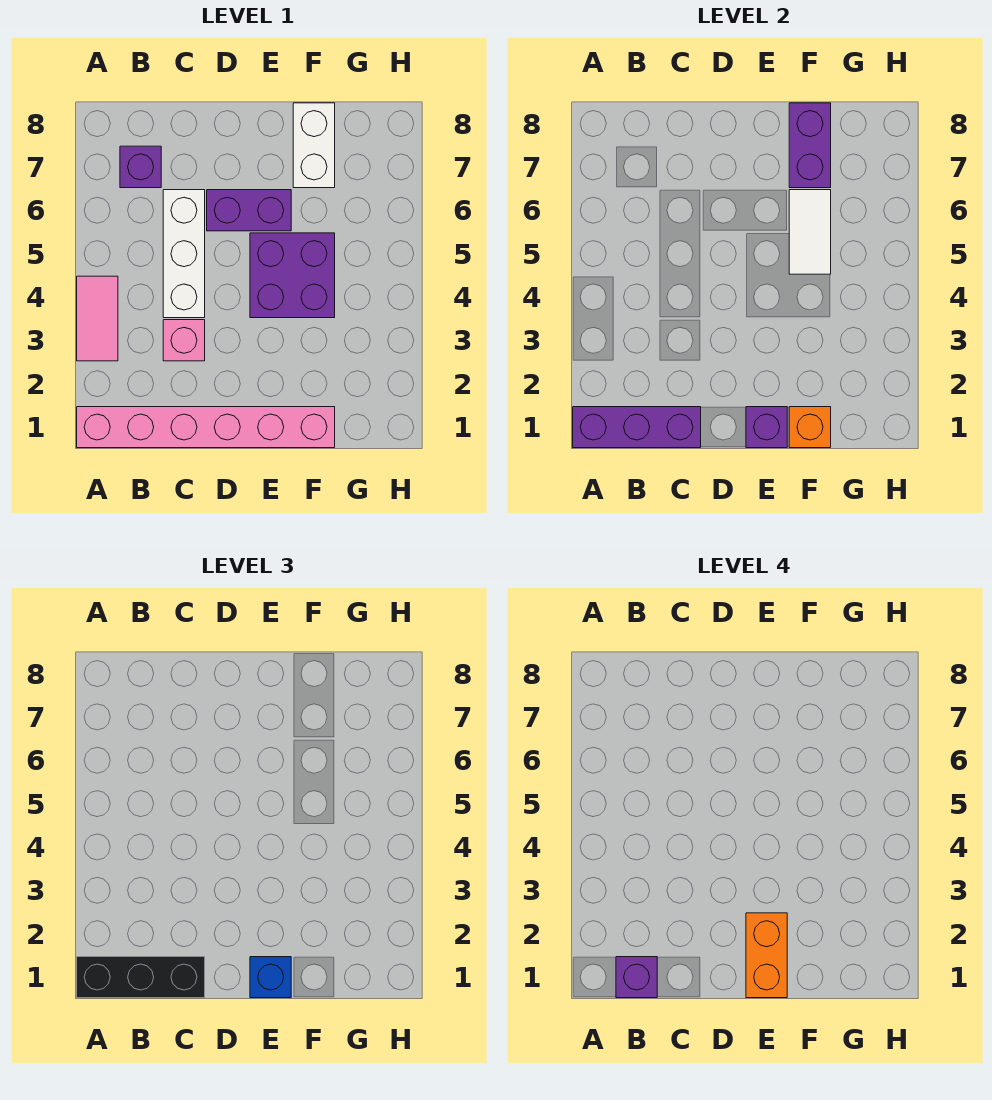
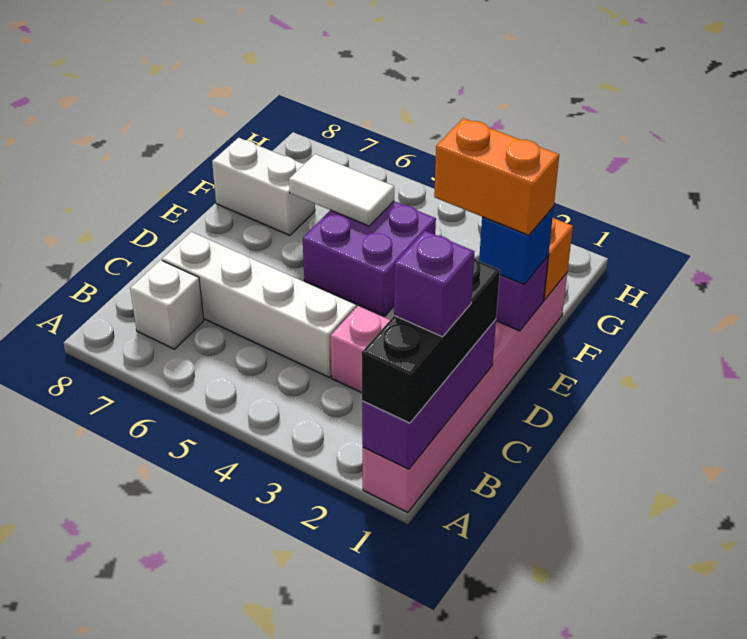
pink tile A3:A4 level 1 -> none
purple brick B7 level 1 -> white brick B7 level 1
white brick C4:C6 level 1 -> white brick C4:C7 level 1
purple brick D6:E6 level 1 -> none
purple brick F7:F8 level 2 -> none

